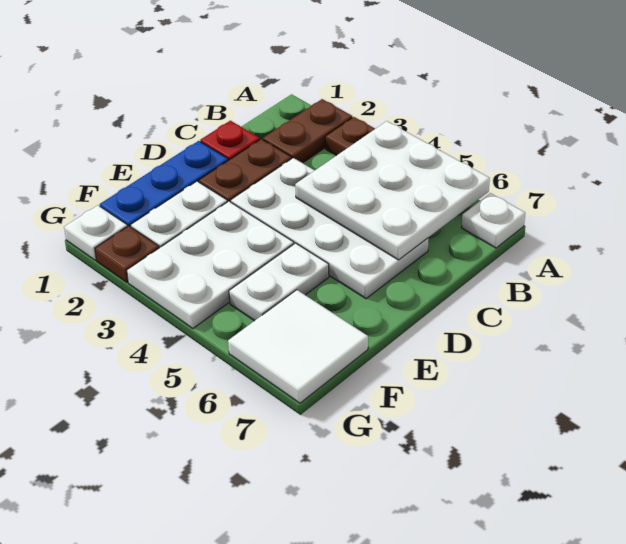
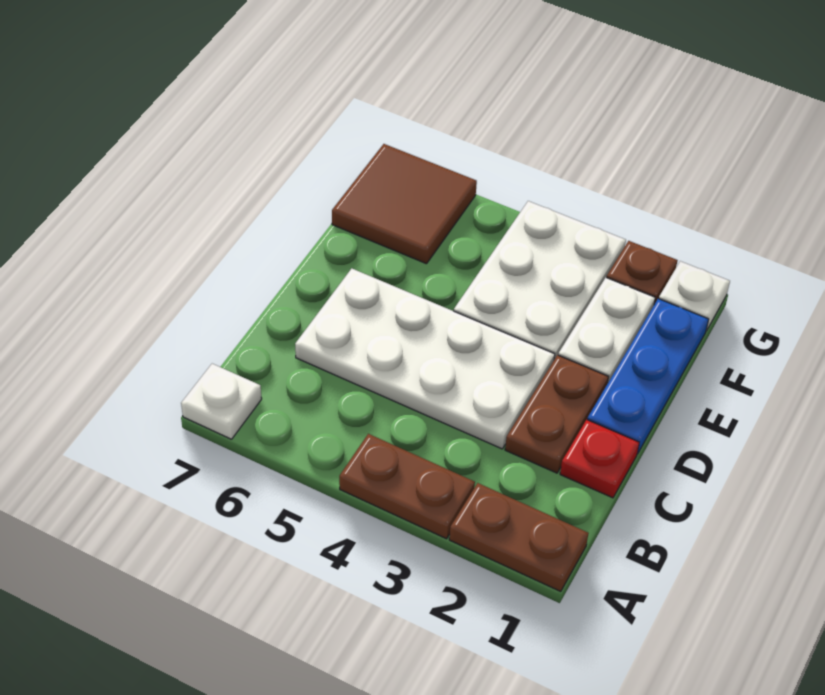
brown plate A2:B2 level 1 -> brown plate A1:A2 level 1
white plate A4:C6 level 2 -> none
white plate E5:F5 level 1 -> none
white tile F6:G7 level 1 -> brown tile F6:G7 level 1

